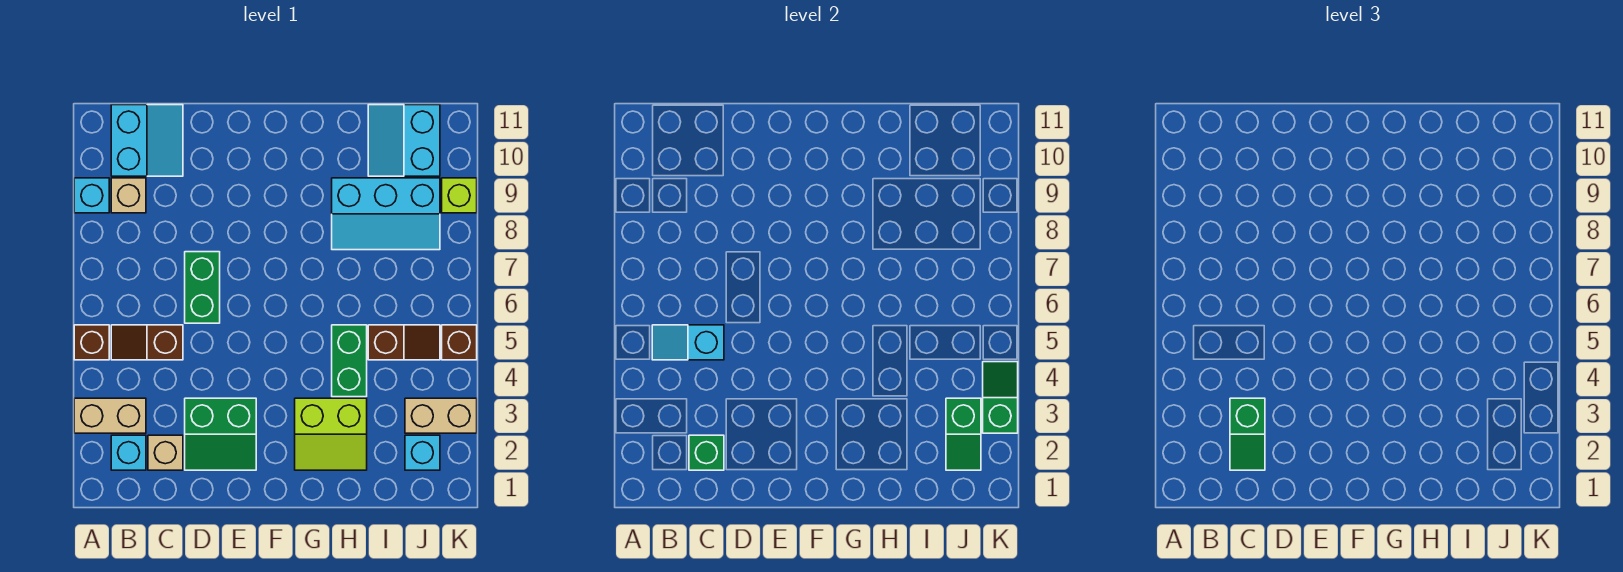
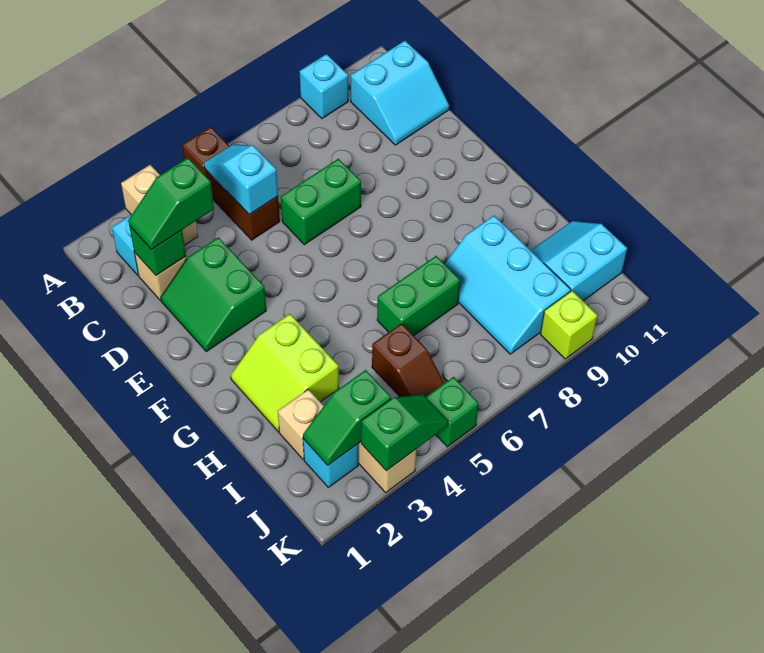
tan brick B9 level 1 -> tan brick I2 level 1
green brick H4:H5 level 1 -> green brick H6:H7 level 1
brown brick K5 level 1 -> green brick K5 level 1

